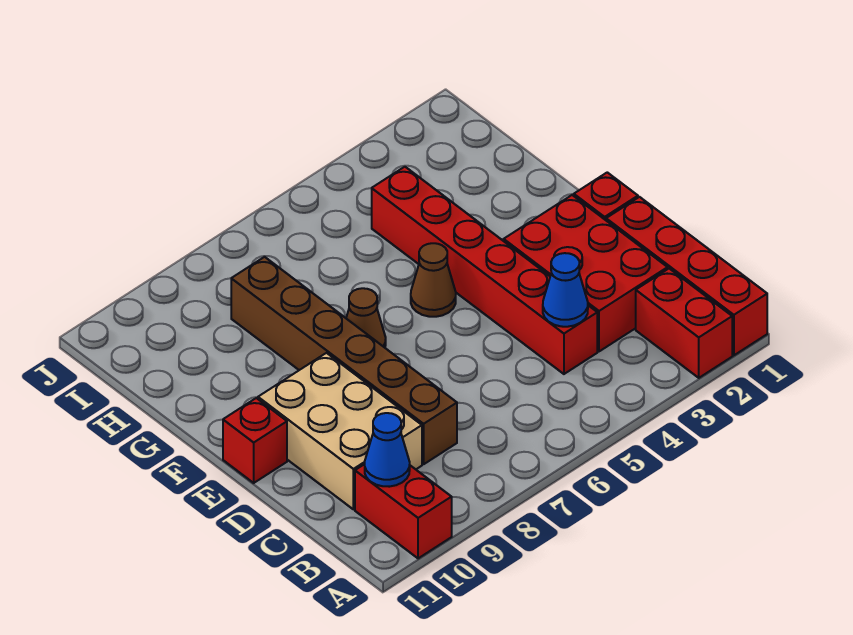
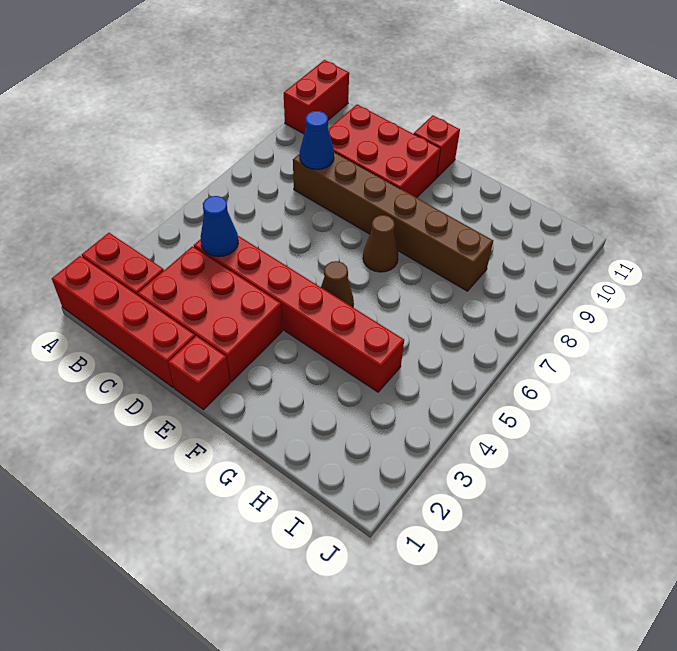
red brick A10:B10 level 1 -> red brick A10:A11 level 1
blue cone B10 level 2 -> blue cone C8 level 2
tan brick C9:E10 level 1 -> red brick C9:E10 level 1

